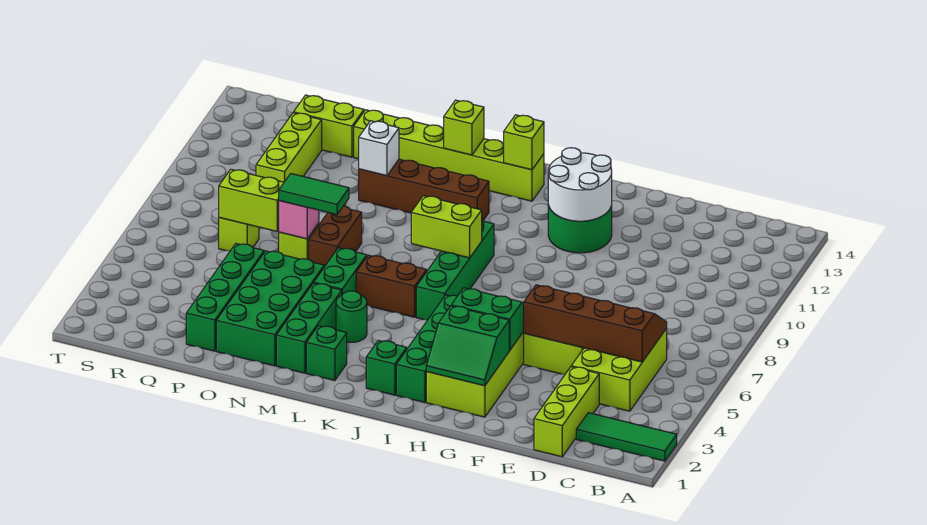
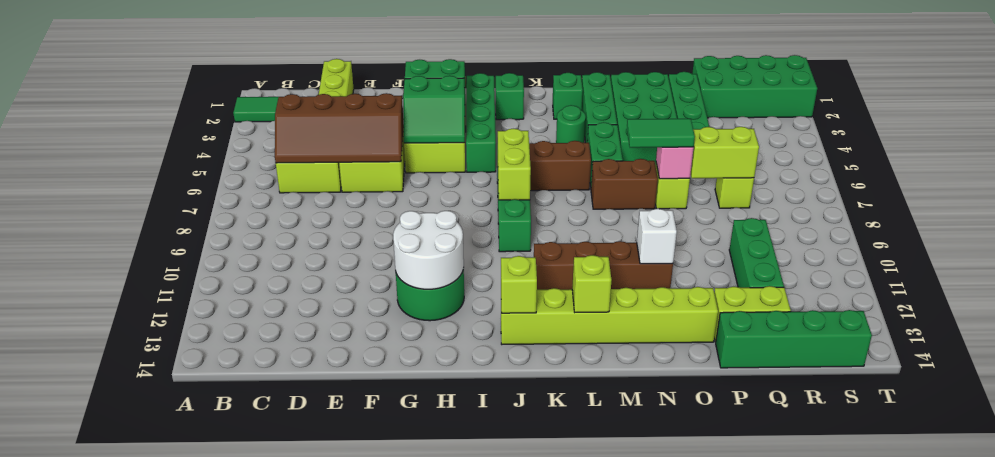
lime brick J8:K8 level 2 -> lime brick J7:J8 level 2
brown brick N7:N8 level 1 -> brown brick M7:N7 level 1
none -> green brick P14:S14 level 1
none -> green brick Q1:T2 level 1
lime brick Q10:Q12 level 1 -> green brick Q10:Q12 level 1

